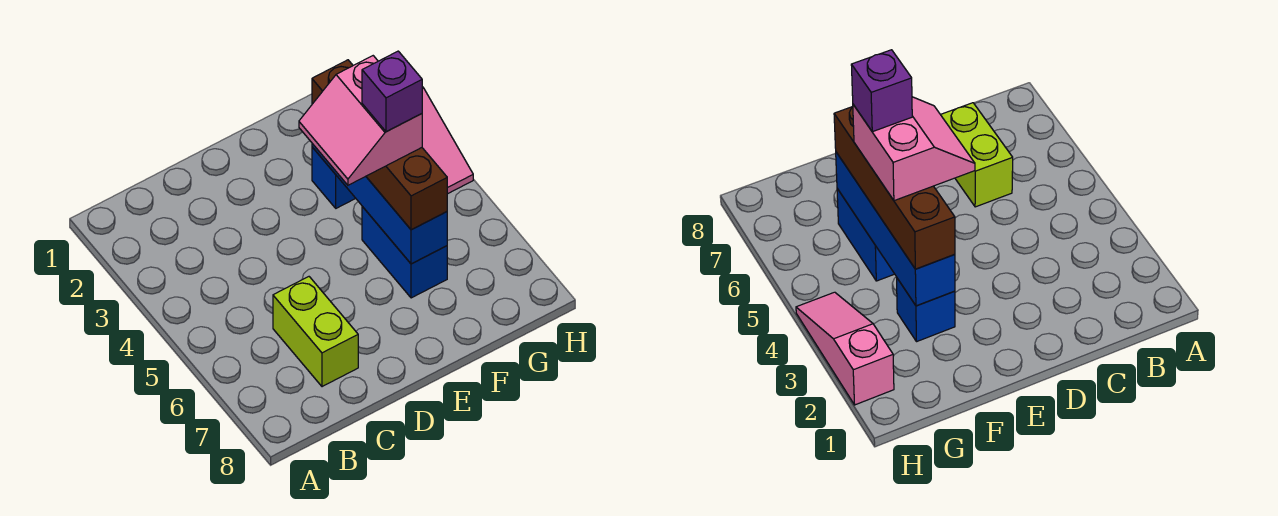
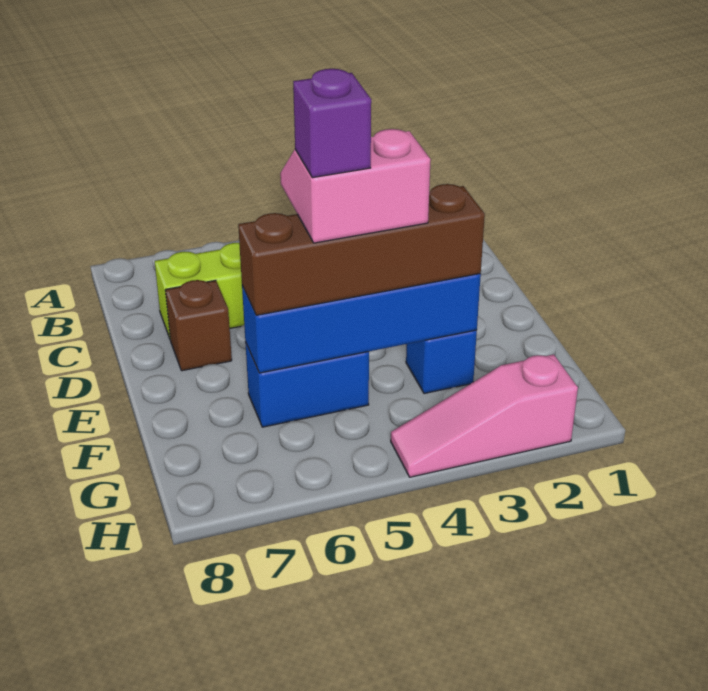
none -> brown brick D7 level 1

